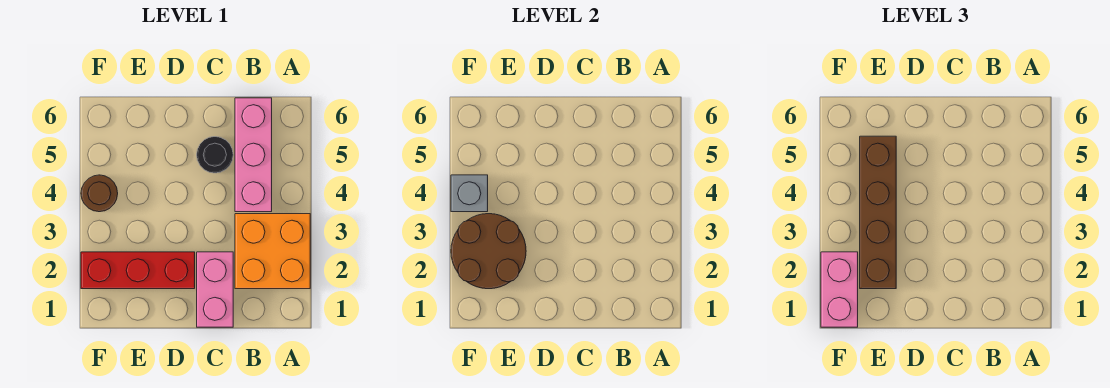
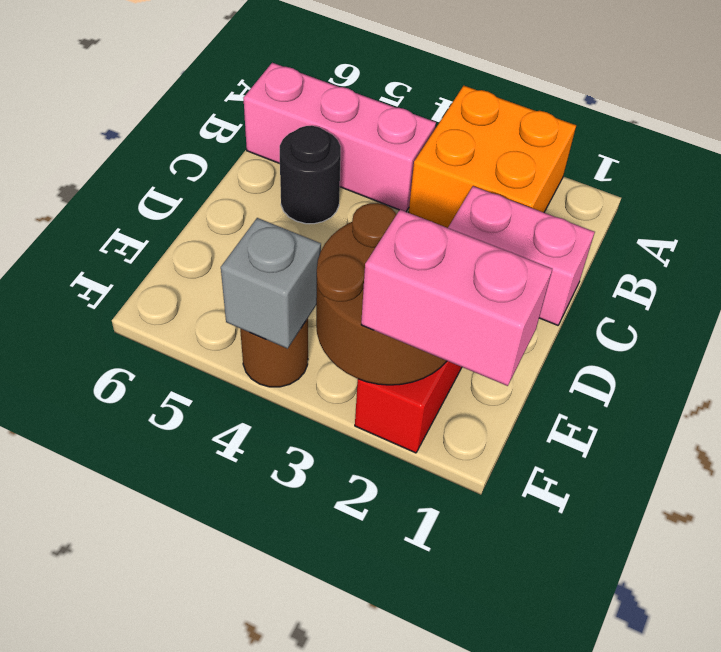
brown brick E2:E5 level 3 -> none

